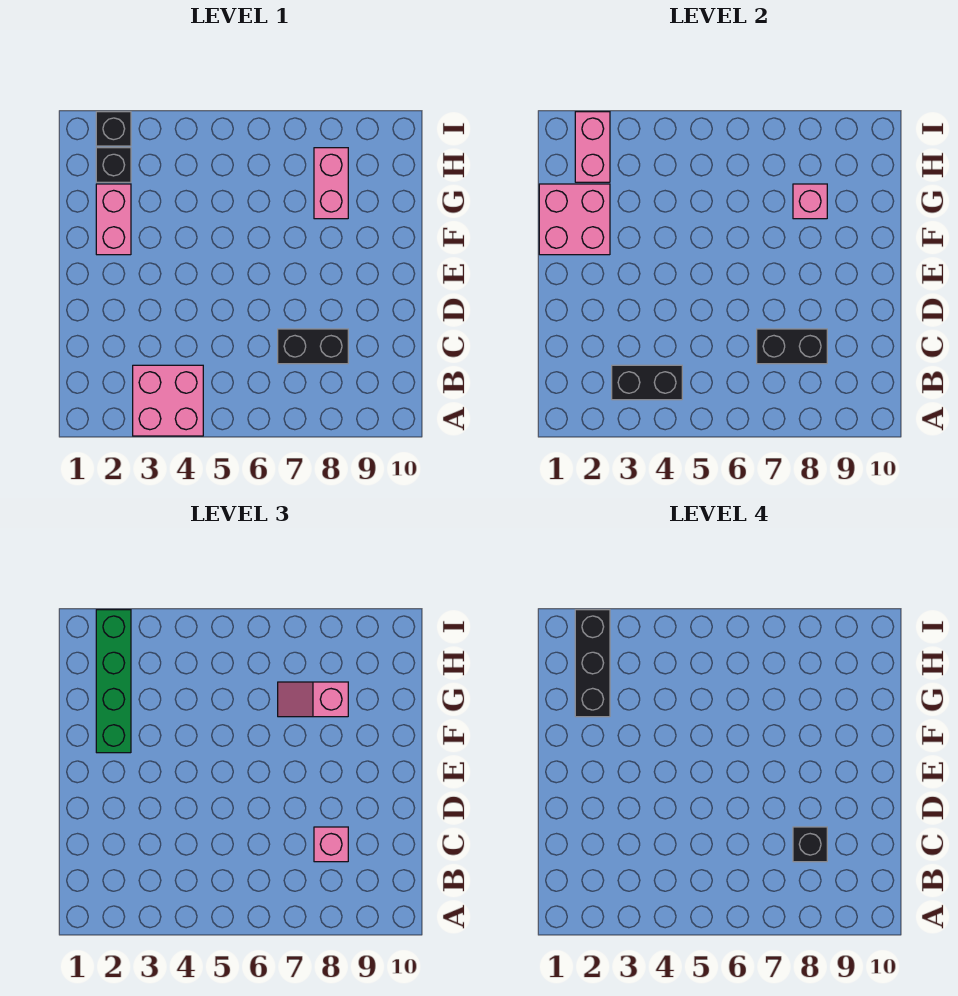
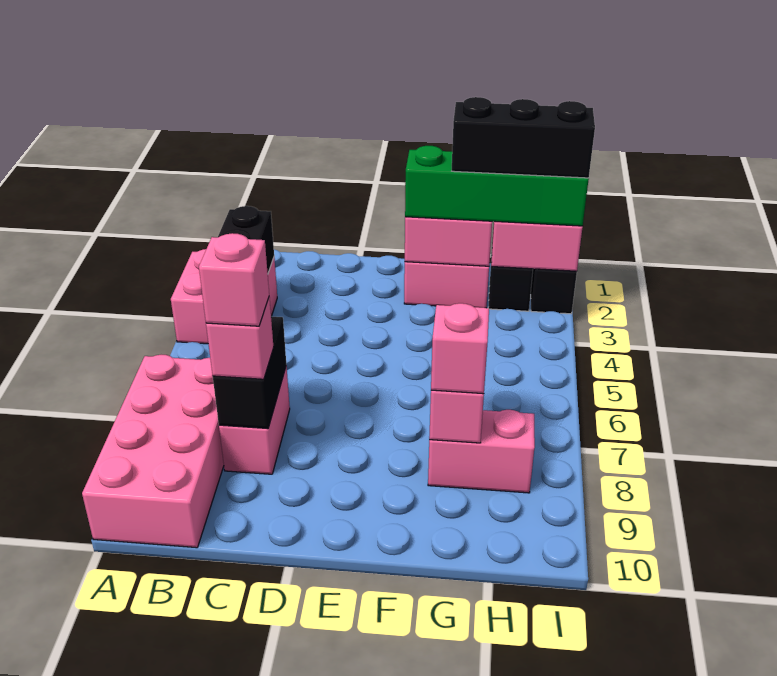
none -> pink brick A7:B10 level 1
black brick C7:C8 level 1 -> pink brick C7:C8 level 1
black brick C8 level 4 -> pink brick C8 level 4

